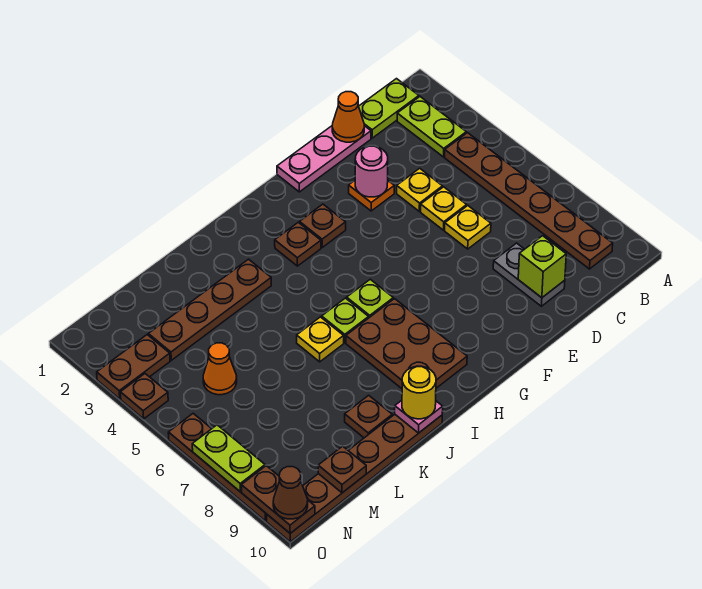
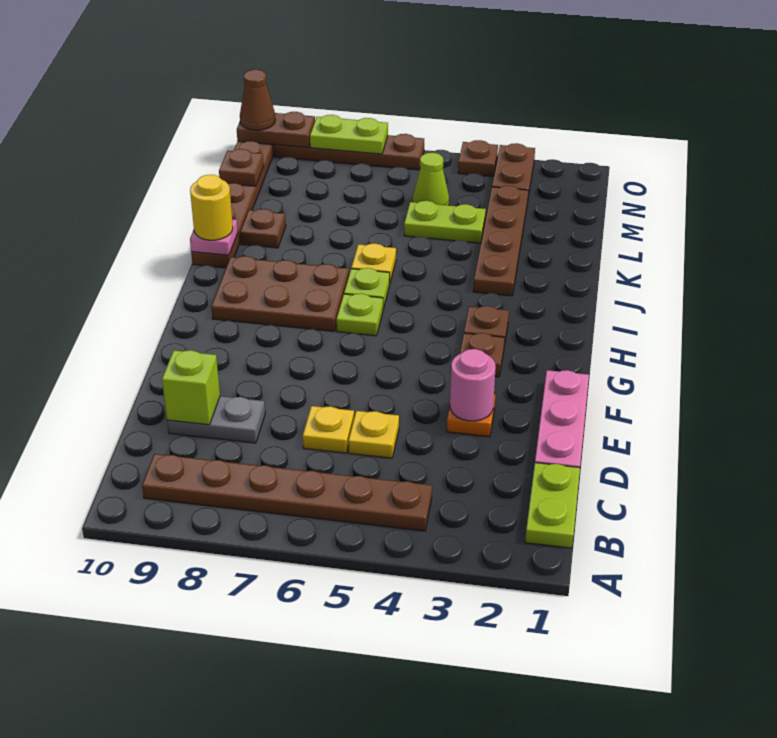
lime plate B2:B3 level 1 -> lime plate L4:L5 level 1
orange cone D1 level 2 -> none
yellow plate D4 level 1 -> none
orange cone M5 level 1 -> lime cone M5 level 1

